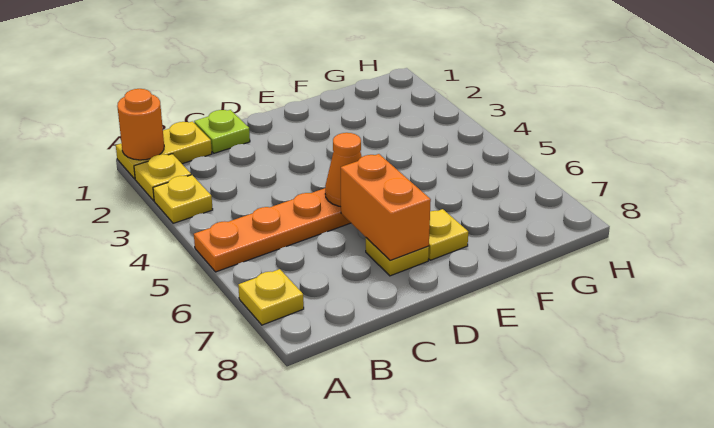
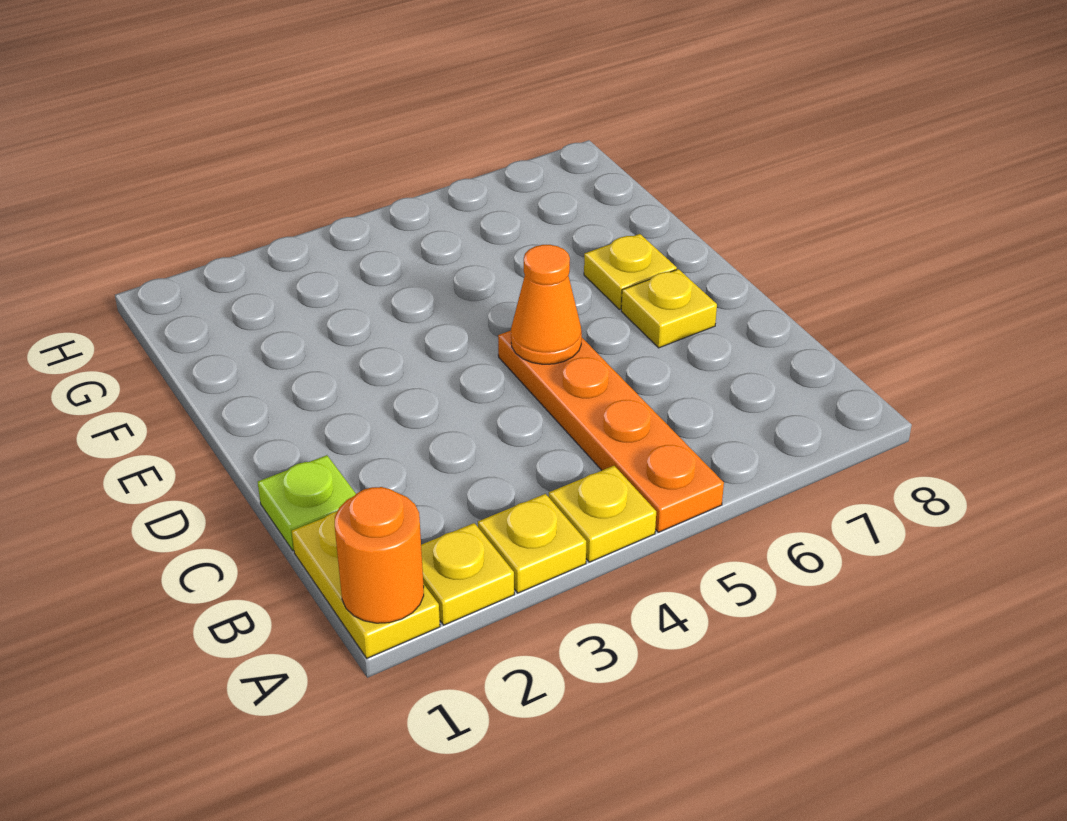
yellow plate A7 level 1 -> yellow plate A4 level 1
orange brick D6:D7 level 2 -> none

